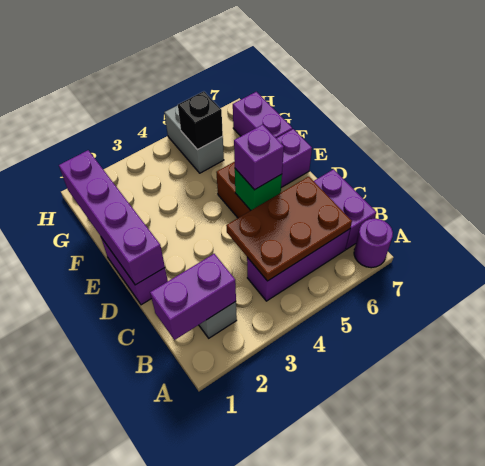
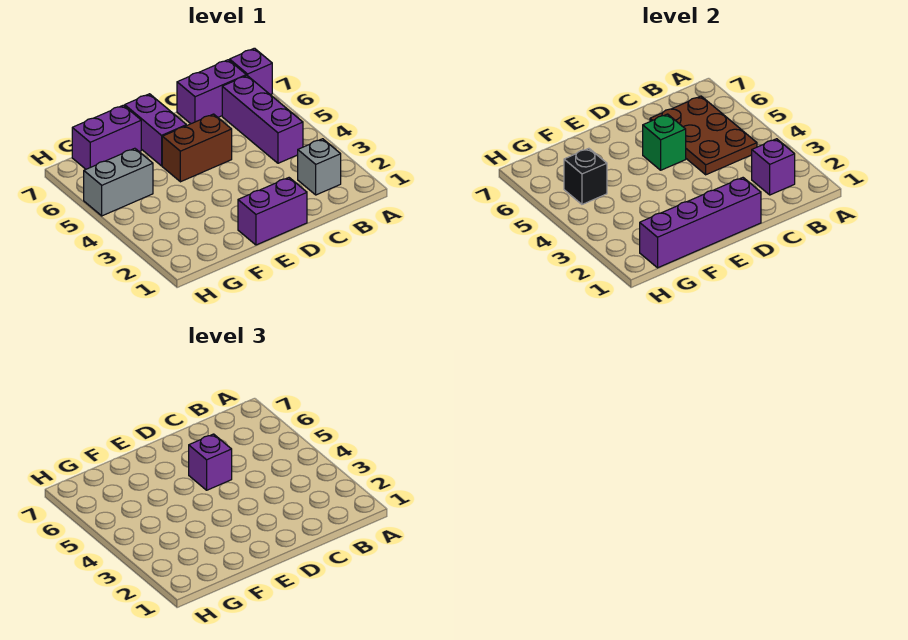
purple round brick A7 level 1 -> purple brick A7 level 1
purple brick B1:B2 level 2 -> purple brick B2 level 2

